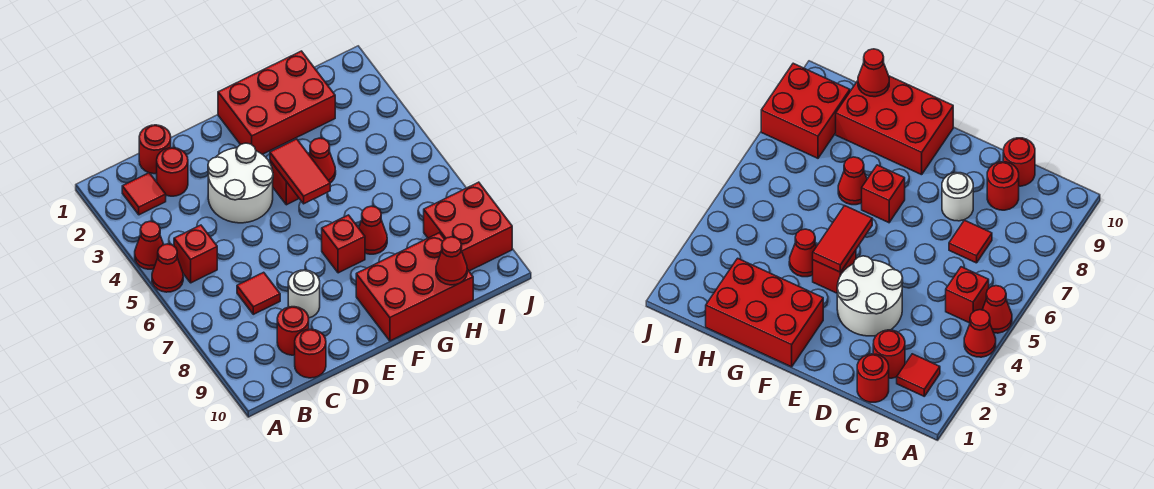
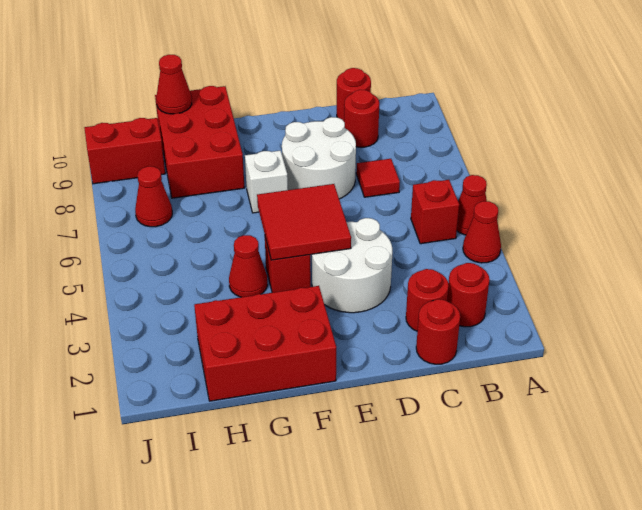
red tile B2 level 1 -> red round brick B2 level 1
white round brick D8 level 1 -> white round brick D7:E8 level 1
red tile F4:F5 level 2 -> red tile E4:F5 level 2
red brick F7 level 1 -> white brick F7 level 1
red brick F9:H10 level 1 -> red brick G8:H10 level 1
red cone G7 level 1 -> red cone I7 level 1
red brick I8:J9 level 1 -> red brick I9:J9 level 1

